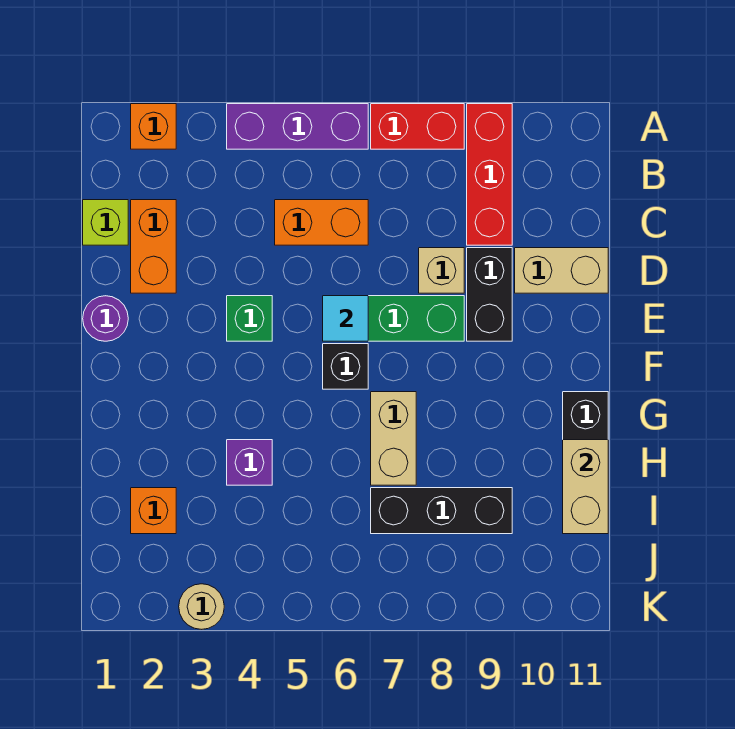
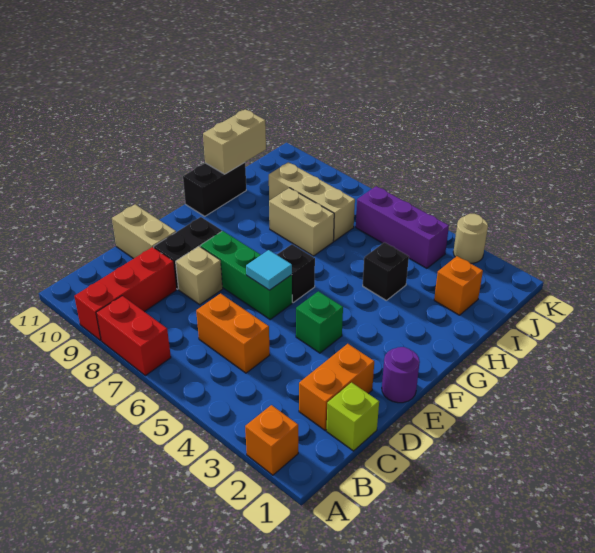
purple brick A4:A6 level 1 -> purple brick J4:J6 level 1
tan brick G7:H7 level 1 -> tan brick H7:H8 level 1
purple brick H4 level 1 -> black brick H4 level 1
black brick I7:I9 level 1 -> tan brick I7:I9 level 1

